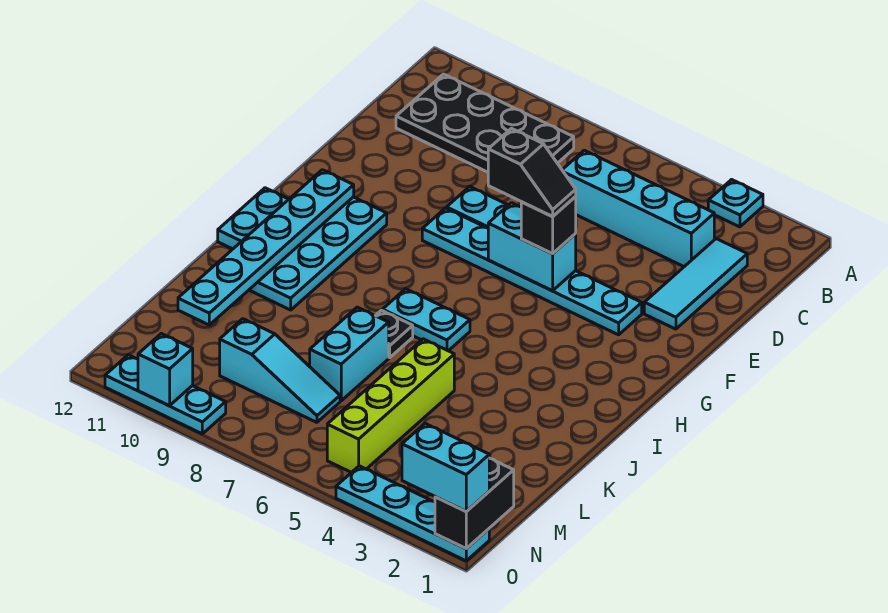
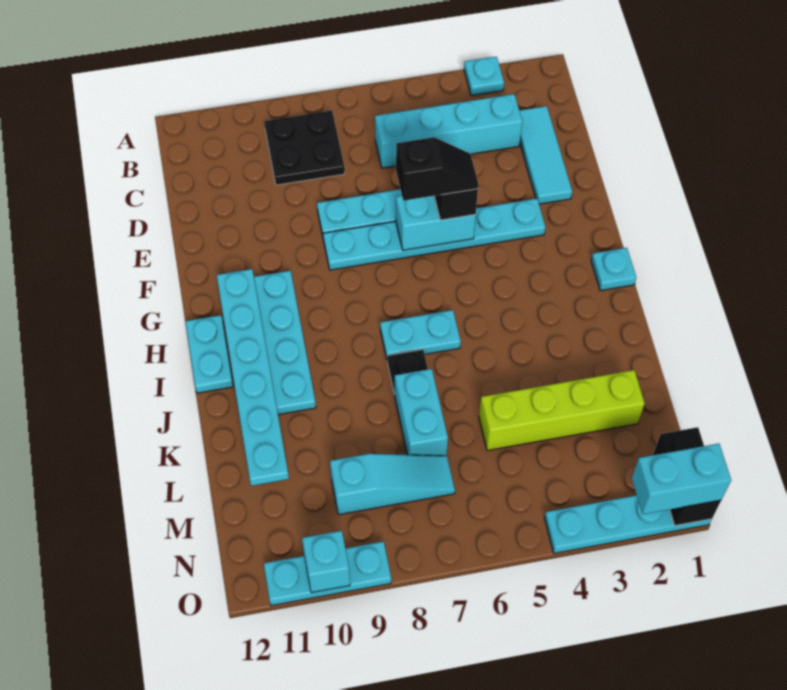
black plate B8:C11 level 1 -> black plate B8:C9 level 1
none -> cyan plate H1 level 1
lime brick K5:N5 level 1 -> lime brick L2:L5 level 1

